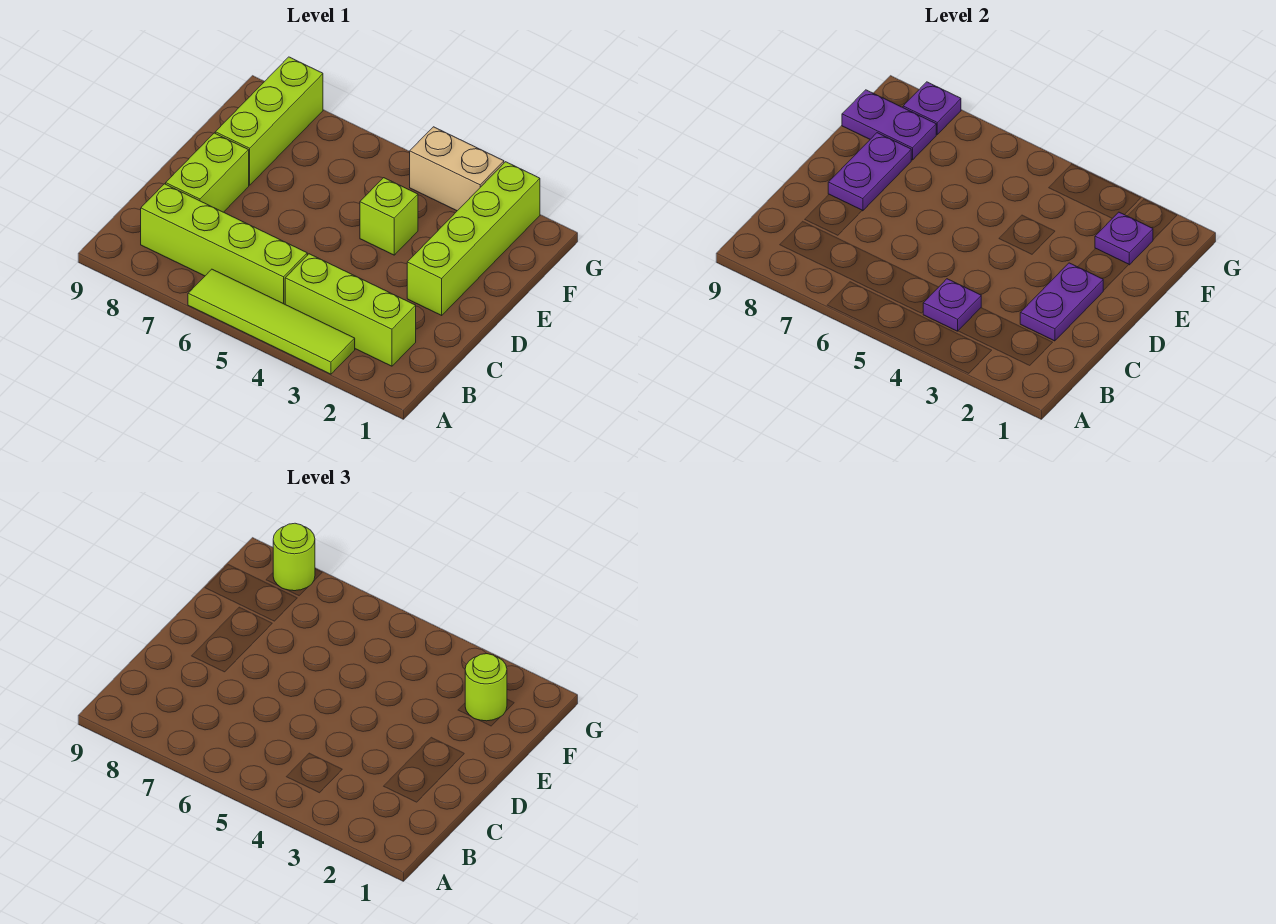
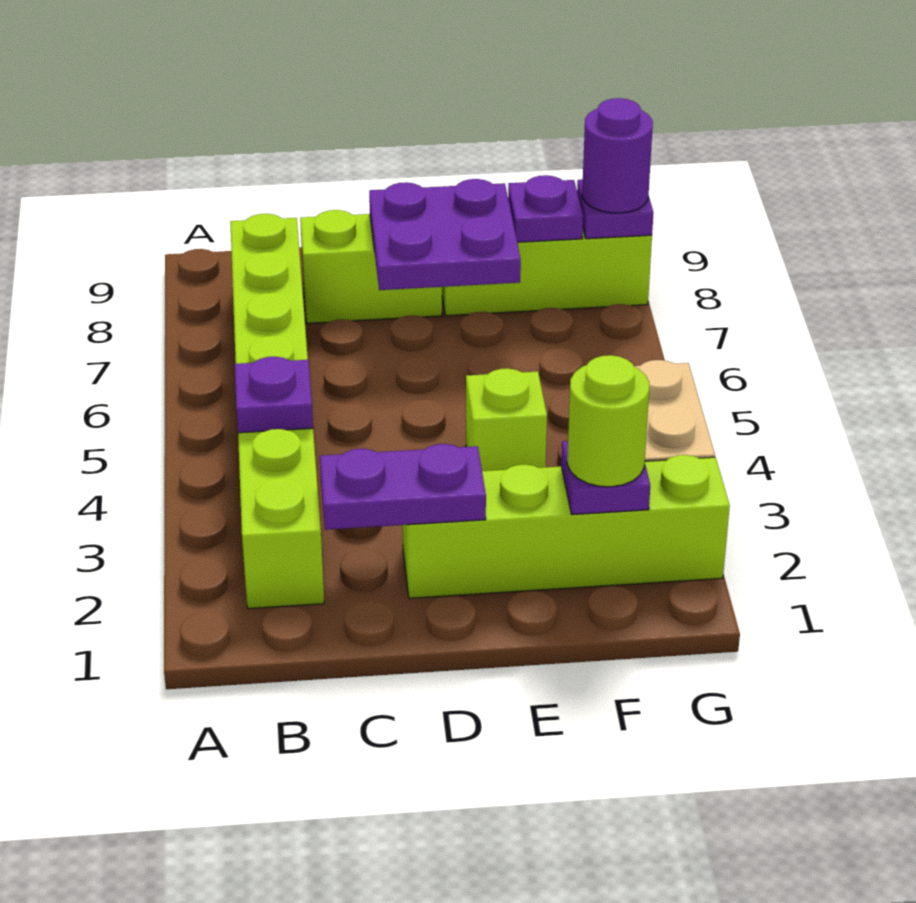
lime tile A3:A6 level 1 -> none
purple plate D8:E8 level 2 -> purple plate D7:E8 level 2
purple plate F8:F9 level 2 -> purple plate F8 level 2
lime round brick G8 level 3 -> purple round brick G8 level 3

